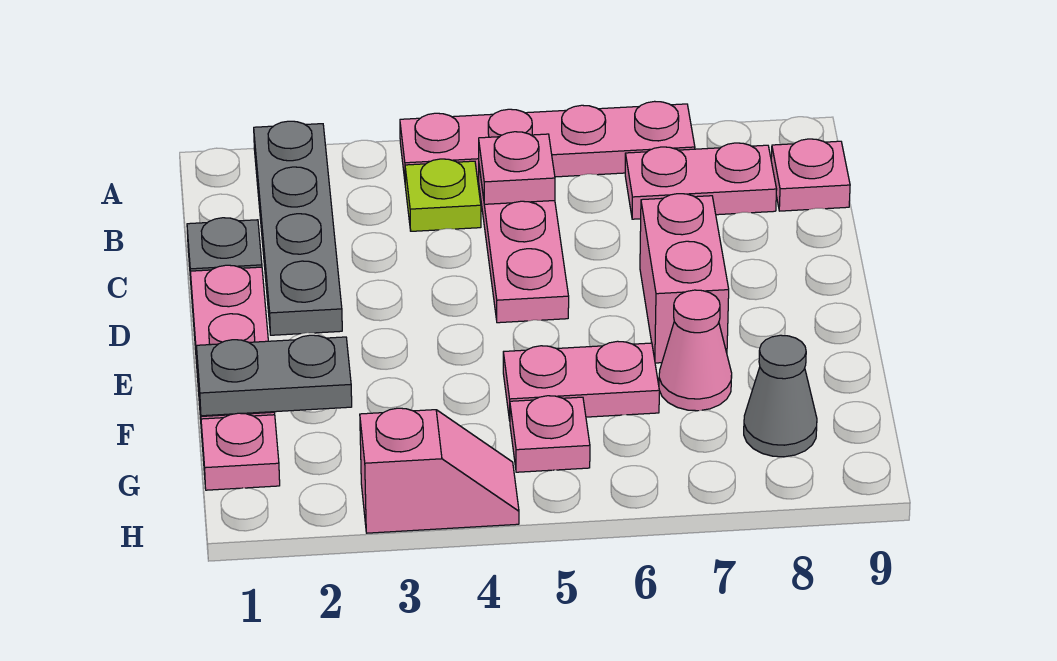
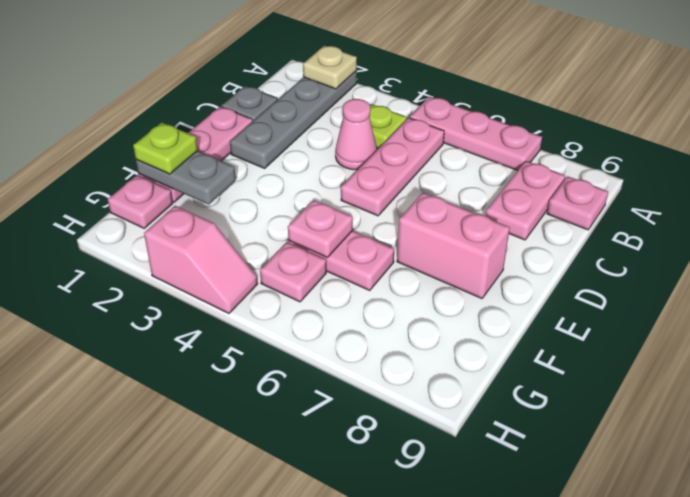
none -> tan plate A2 level 2
pink plate A4:A7 level 1 -> pink plate A5:A7 level 1
pink plate B5 level 2 -> pink plate F5 level 2
pink plate B7:B8 level 1 -> pink plate B8:C8 level 1
pink brick D7:E7 level 1 -> pink brick E7:E8 level 1
none -> lime plate F1 level 3
pink cone F7 level 1 -> pink cone C4 level 1
grey cone G8 level 1 -> none

